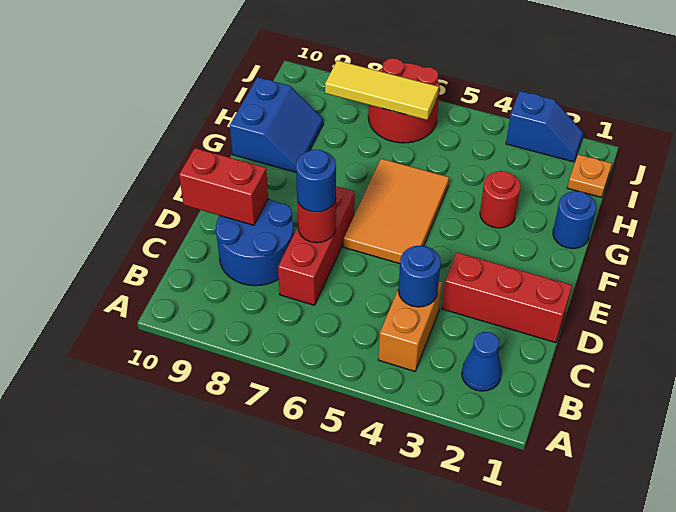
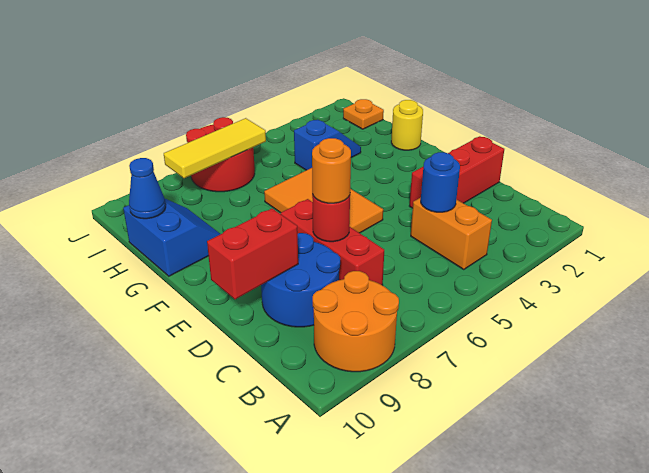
none -> orange round brick A8:B9 level 1
blue cone B2 level 1 -> blue cone H10 level 2
blue round brick D7 level 3 -> orange round brick D7 level 3
blue round brick G1 level 1 -> yellow round brick G1 level 1
red round brick G3 level 1 -> none
blue slope J2:J3 level 1 top 3 -> blue slope H3:H4 level 1 top 4

